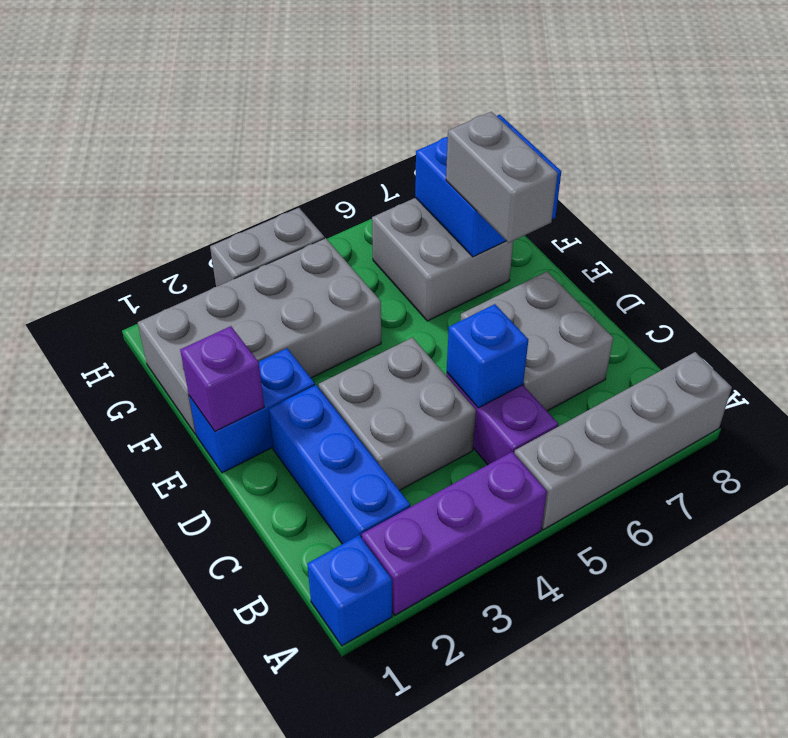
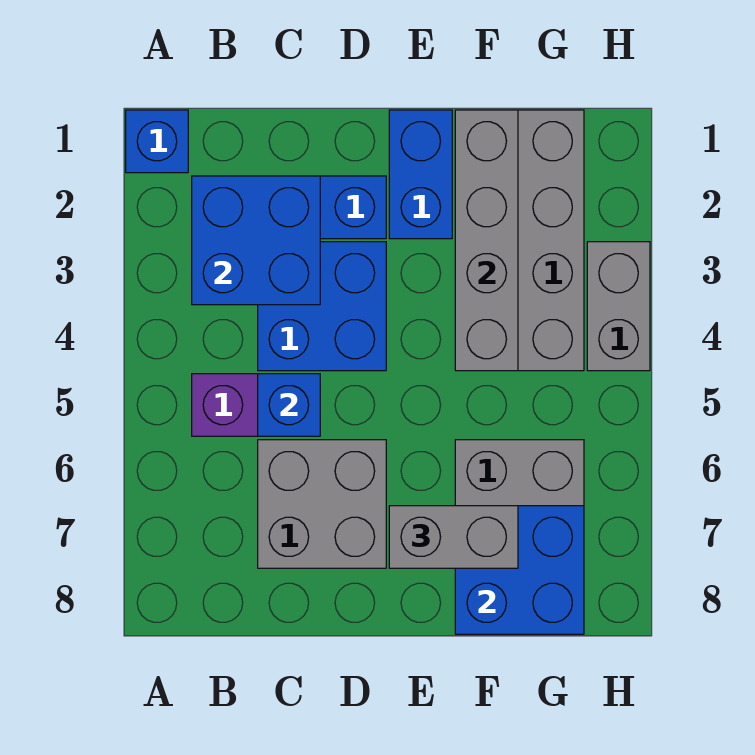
purple brick A2:A4 level 1 -> none
grey brick A5:A8 level 1 -> grey brick F1:F4 level 2
none -> blue brick B2:C3 level 2
grey brick C3:D4 level 1 -> blue brick C3:D4 level 1
purple brick E1 level 2 -> none

